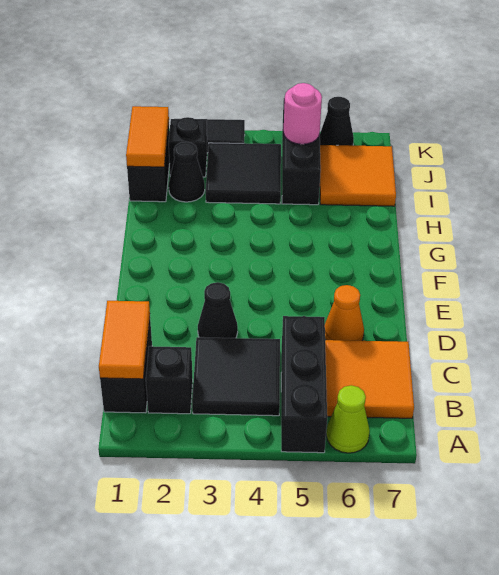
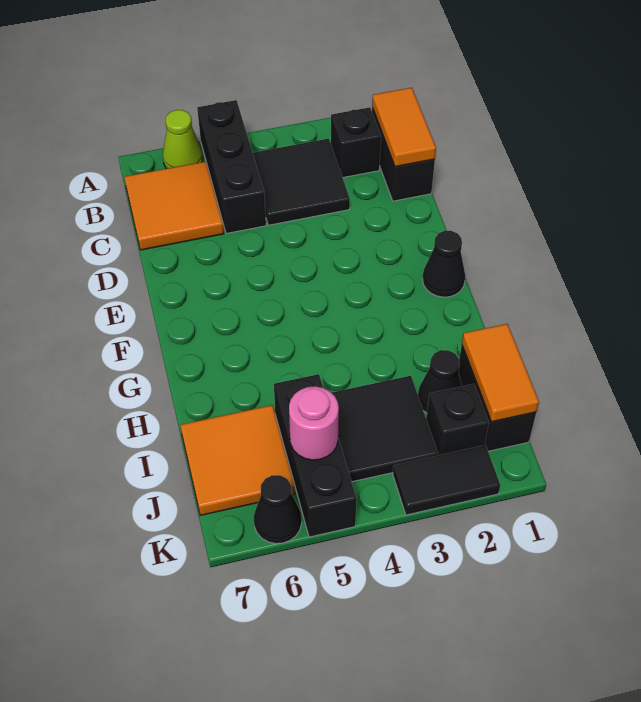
black cone D3 level 1 -> black cone F1 level 1
orange cone D6 level 1 -> none

